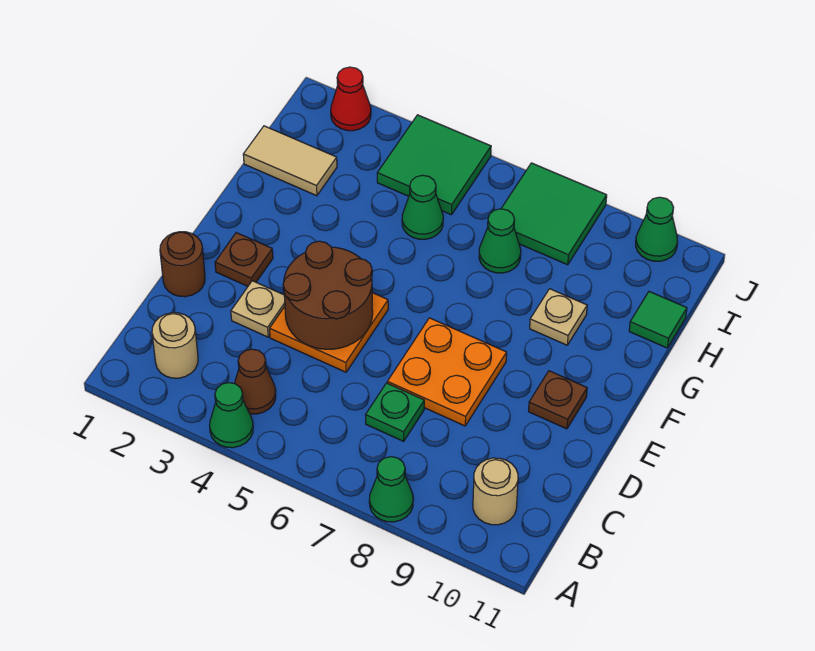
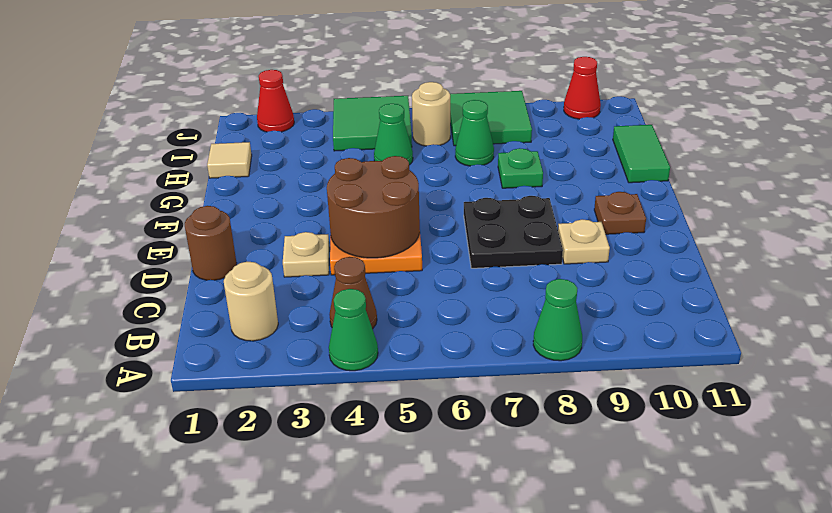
tan round brick B10 level 1 -> tan round brick I6 level 1
green plate C7 level 1 -> green plate G8 level 1
orange plate D7:E8 level 1 -> black plate D7:E8 level 1
brown plate E2 level 1 -> none
tan plate G9 level 1 -> tan plate D9 level 1
tan tile H1:H2 level 1 -> tan tile H1 level 1
green tile H11 level 1 -> green tile G11:H11 level 1
green cone J10 level 1 -> red cone J10 level 1

